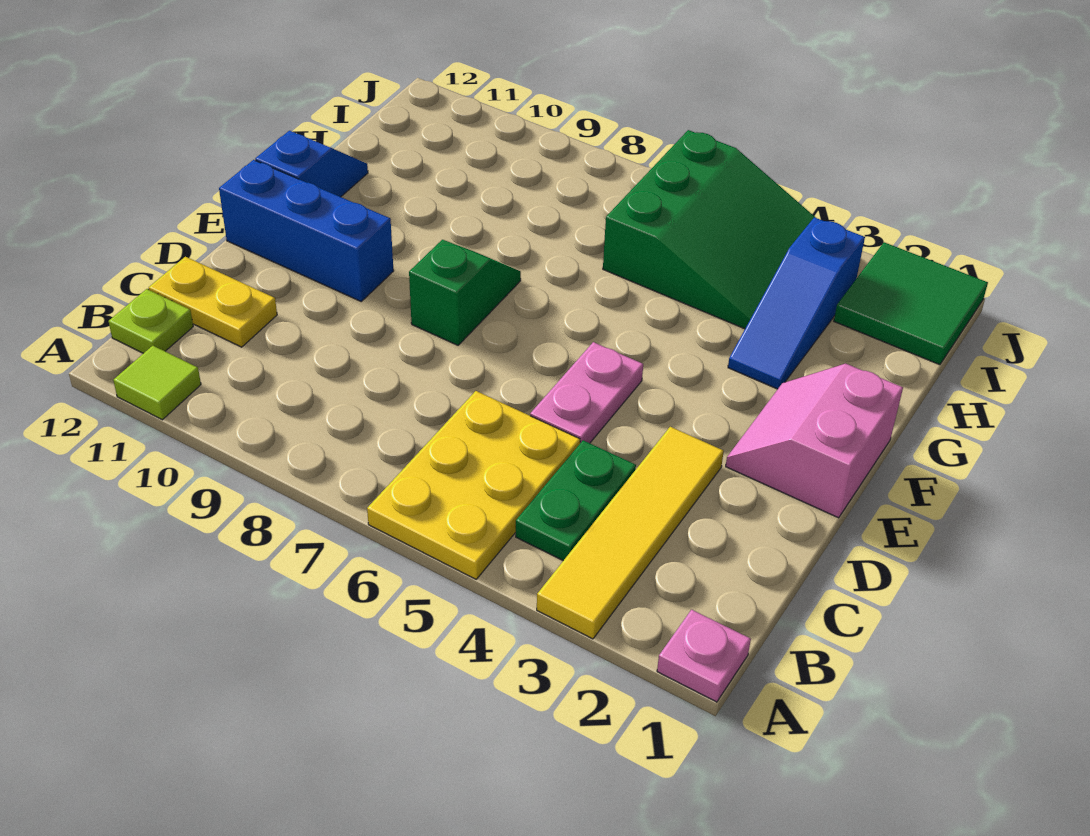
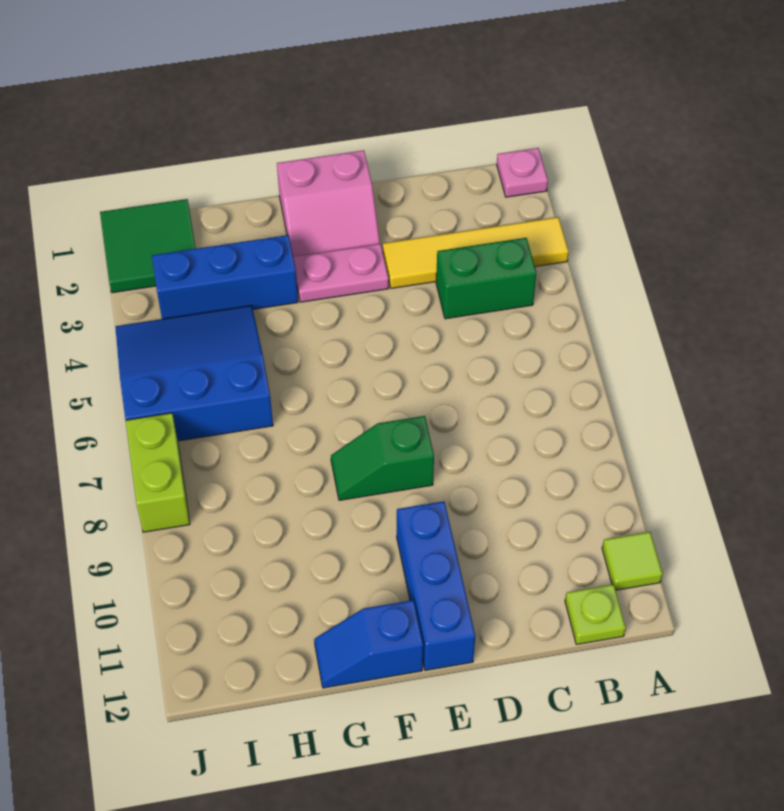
yellow plate A5:C6 level 1 -> none
green plate B4:C4 level 1 -> green brick B4:C4 level 1
yellow plate C11:C12 level 1 -> none
pink plate D5:E5 level 1 -> pink plate E3:F3 level 1
blue slope G3:I3 level 1 top I -> blue brick G3:I3 level 1
green slope H4:J6 level 1 top 6 -> blue slope H4:J6 level 1 top 6
none -> lime brick J7:J8 level 1

